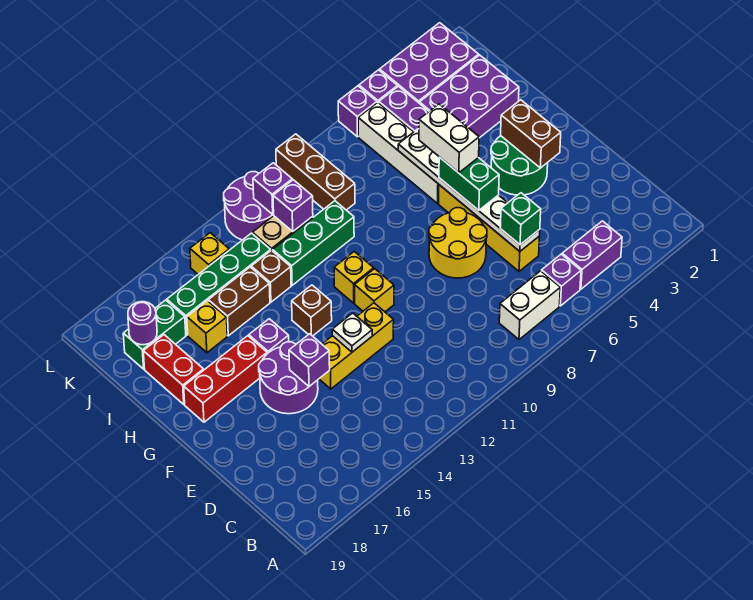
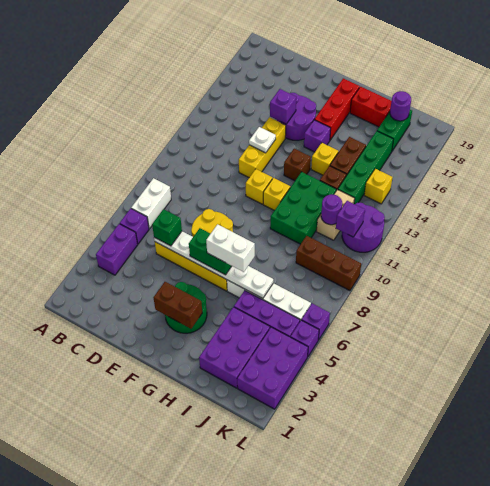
green brick I10:I12 level 1 -> green brick H10:I12 level 1
yellow brick I16 level 1 -> yellow brick H14 level 1
purple brick J11 level 2 -> purple round brick J11 level 2

